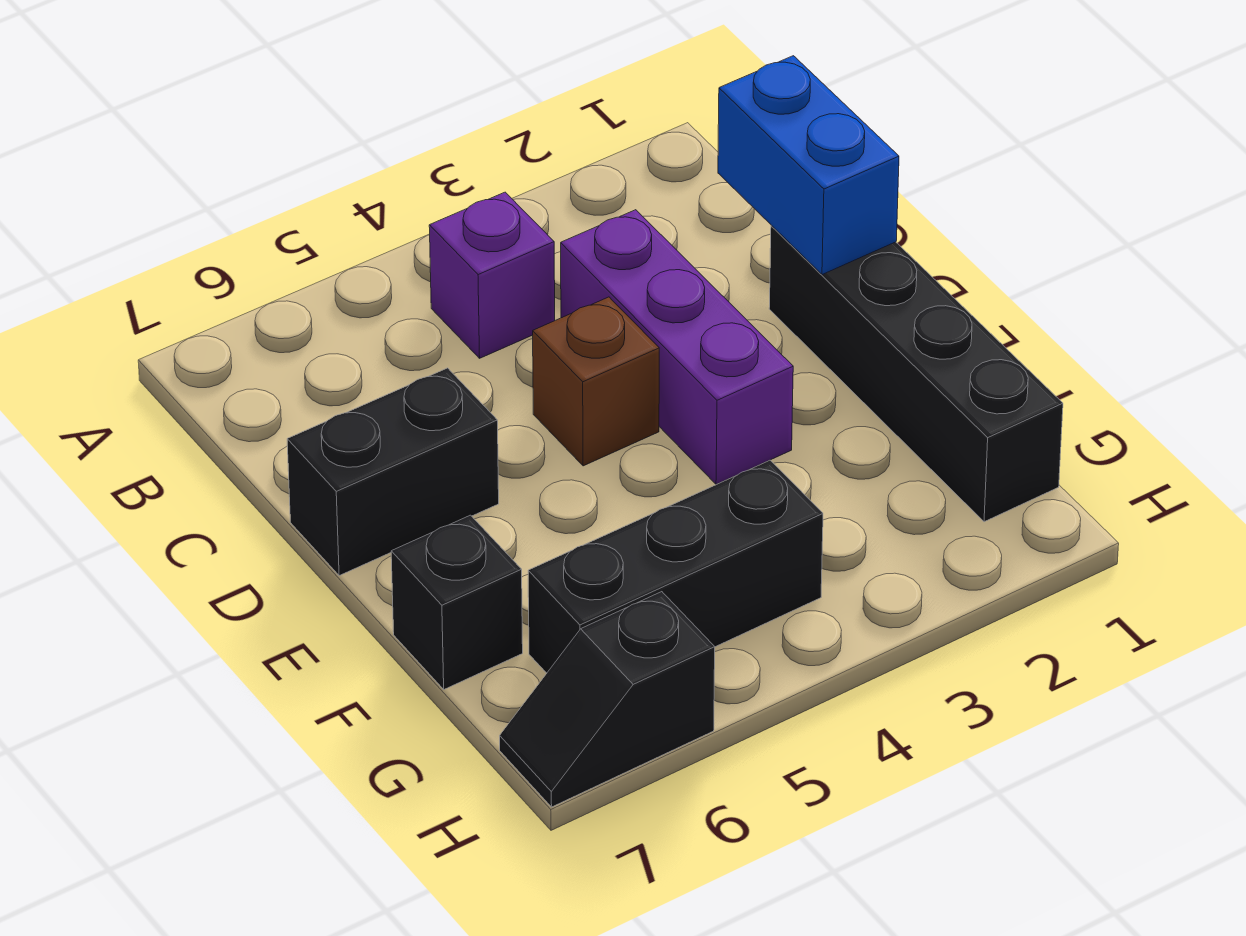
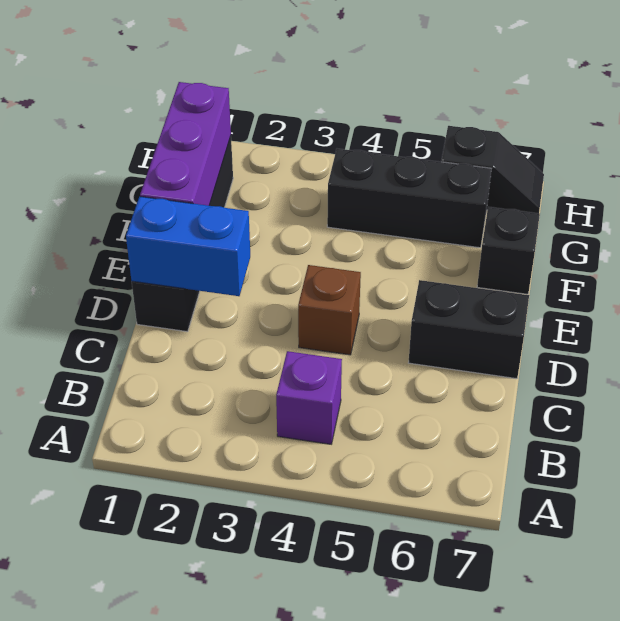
blue brick C1:D1 level 2 -> blue brick D1:D2 level 2
purple brick C3:E3 level 1 -> purple brick E1:G1 level 2

